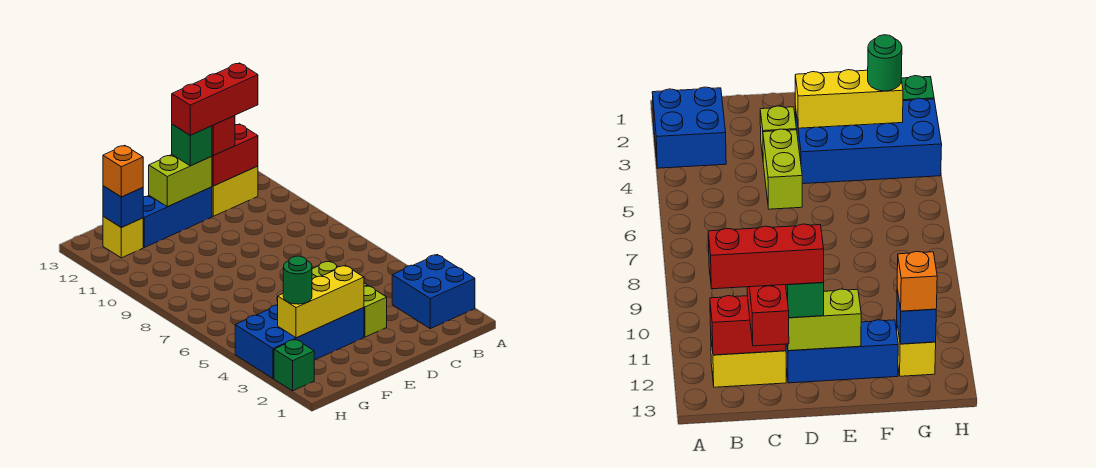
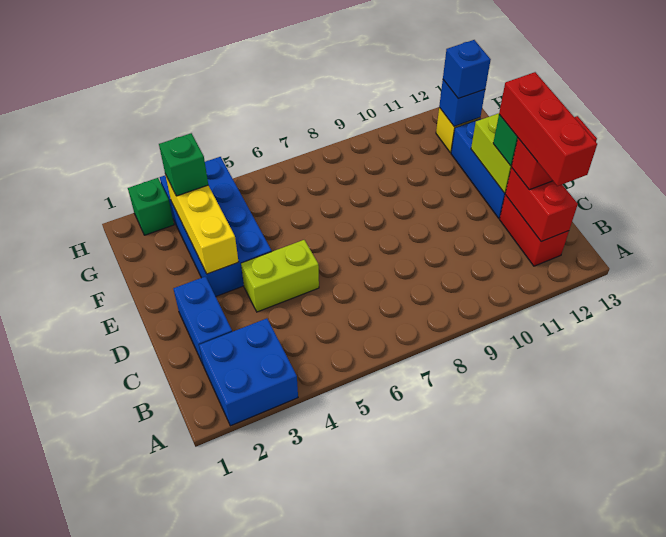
yellow brick B12:C12 level 1 -> red brick B12:C12 level 1
none -> blue brick C2:D2 level 1
lime brick D3 level 1 -> none
green round brick G3 level 3 -> green brick G3 level 3
orange brick G12 level 3 -> blue brick G12 level 3

